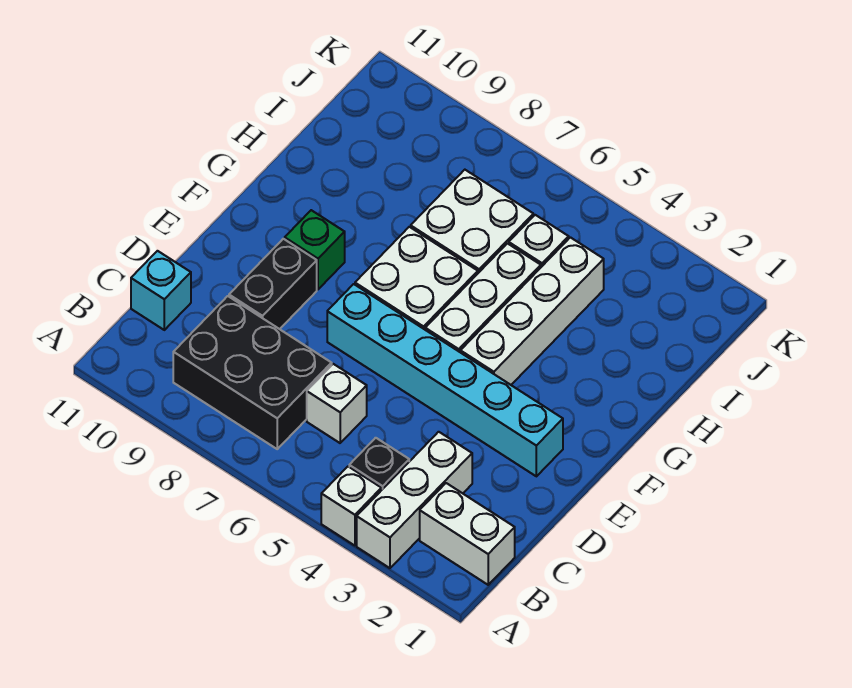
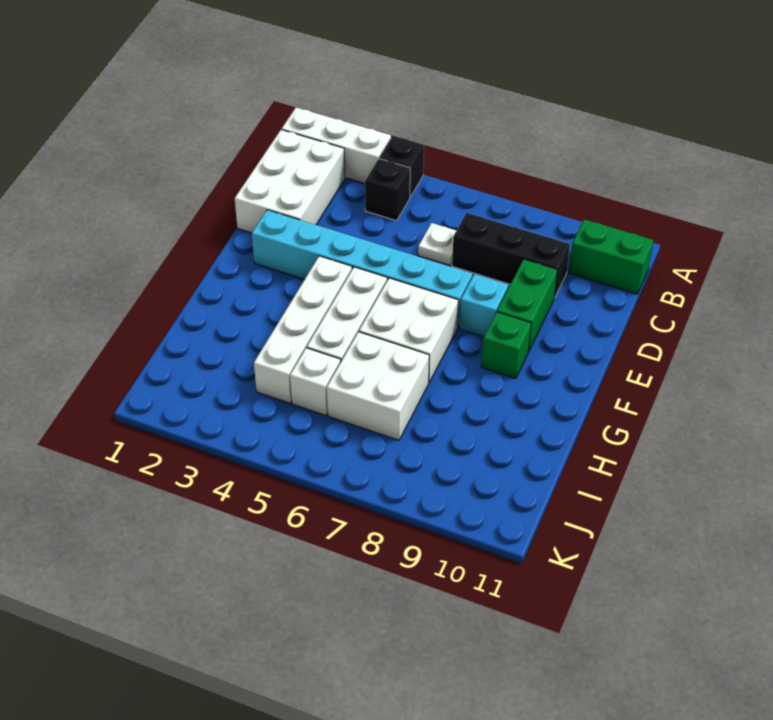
white brick A3:C3 level 1 -> white brick A1:A3 level 1
white brick A4 level 1 -> black brick A4 level 1
white brick B1:B2 level 1 -> white brick B1:D2 level 1
black brick B7:C9 level 1 -> black brick C7:C9 level 1
none -> green brick B10:B11 level 1
white brick C6 level 1 -> white plate C6 level 1
cyan brick C11 level 1 -> cyan brick E8 level 1
black brick D9:E9 level 1 -> green brick D9:E9 level 1

